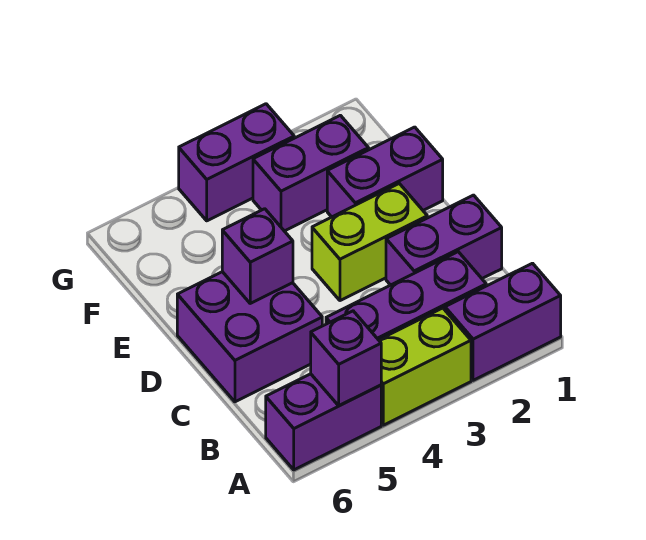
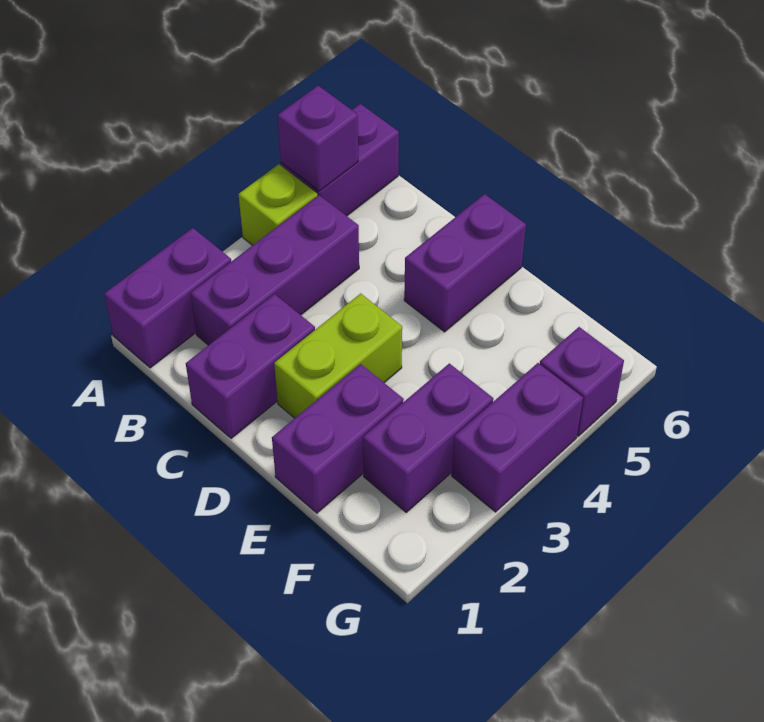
lime brick A3:A4 level 1 -> lime brick A4 level 1
purple brick C5:D6 level 1 -> purple brick D5:D6 level 1
purple brick D5 level 2 -> purple brick G5 level 1

